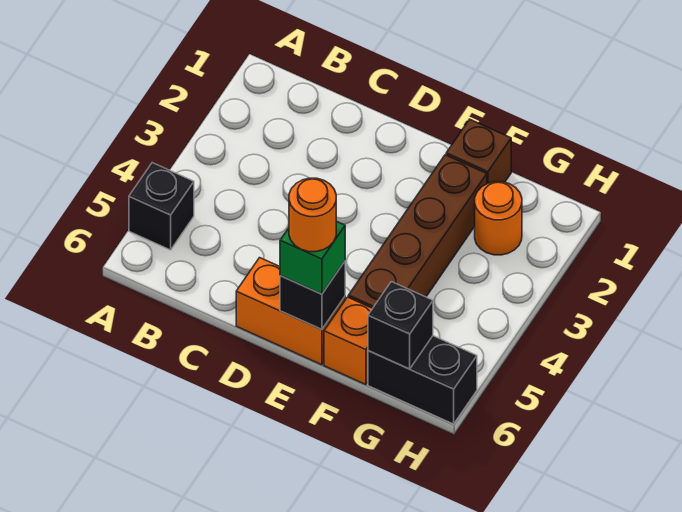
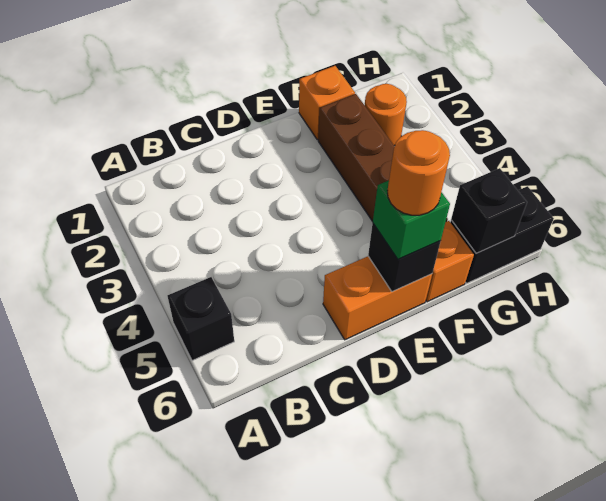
brown brick F1 level 1 -> orange brick F1 level 1

